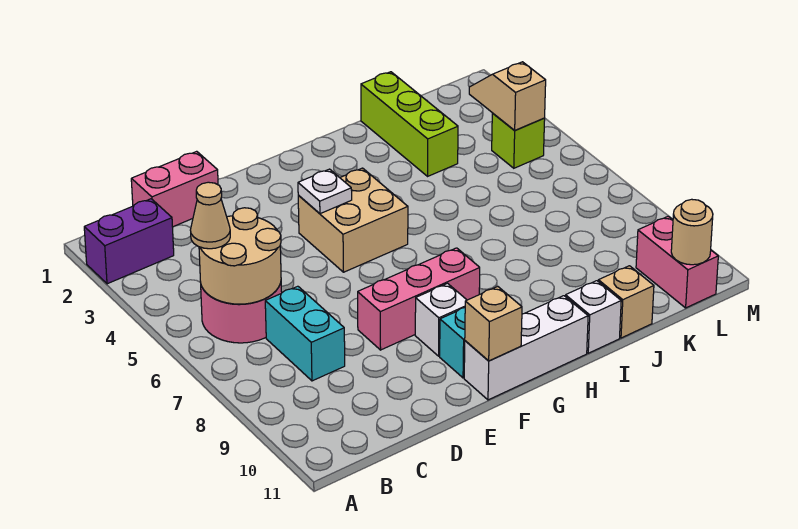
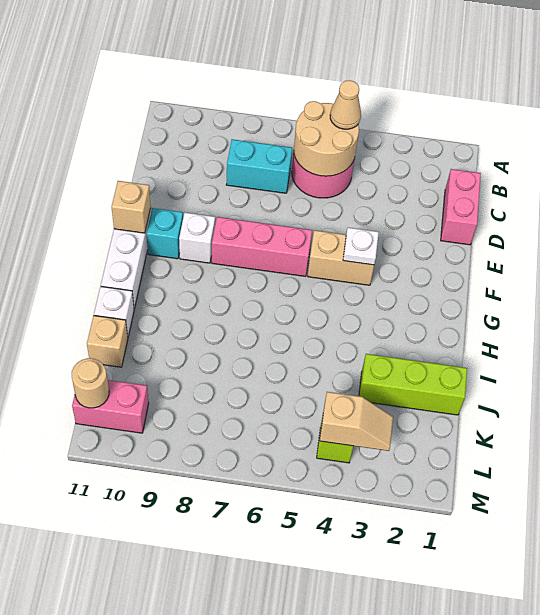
purple brick A2:B2 level 1 -> none
pink brick E8:G8 level 1 -> pink brick F6:F8 level 1
tan brick F4:G5 level 1 -> tan brick F4:F5 level 1

